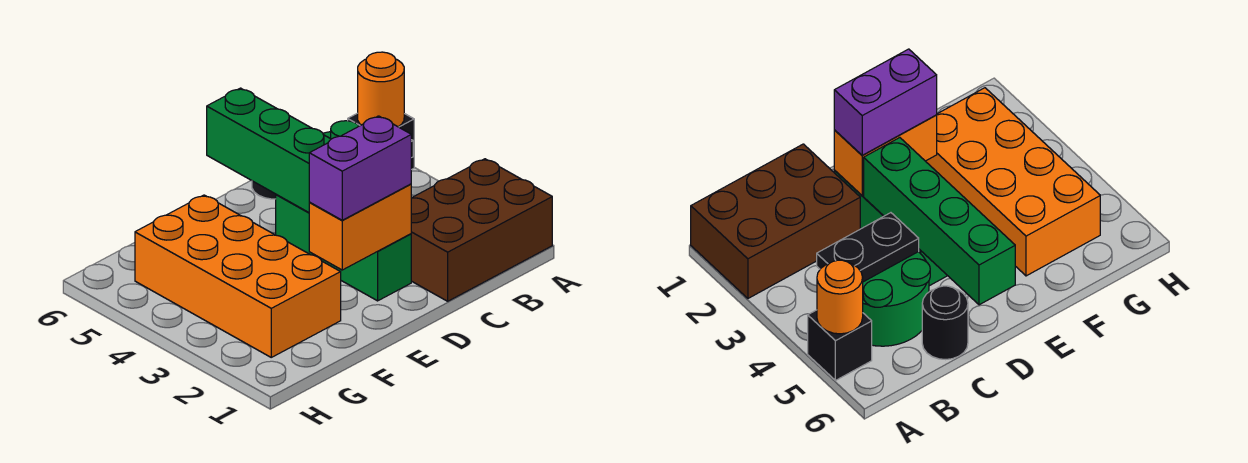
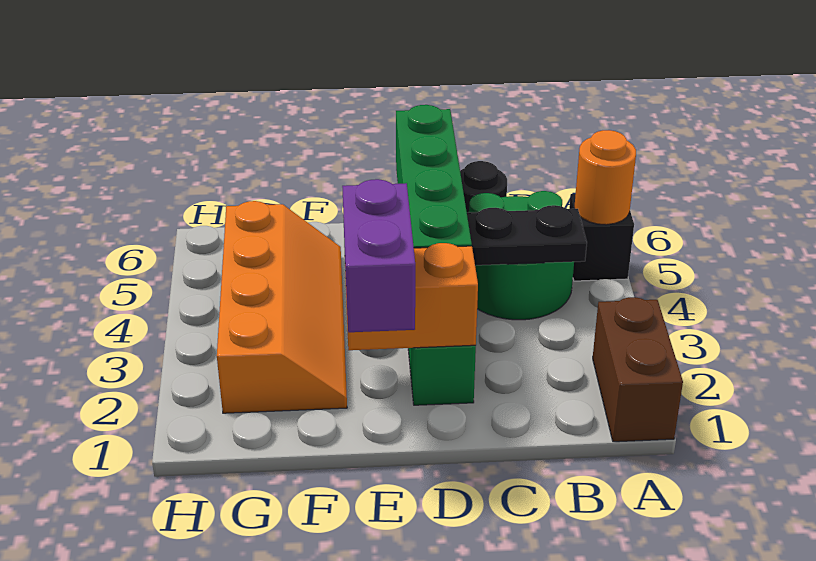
brown brick A1:C2 level 1 -> brown brick A1:A2 level 1
purple brick D2:E2 level 3 -> purple brick E1:E2 level 3
orange brick F2:G5 level 1 -> orange slope F2:G5 level 1 top G

